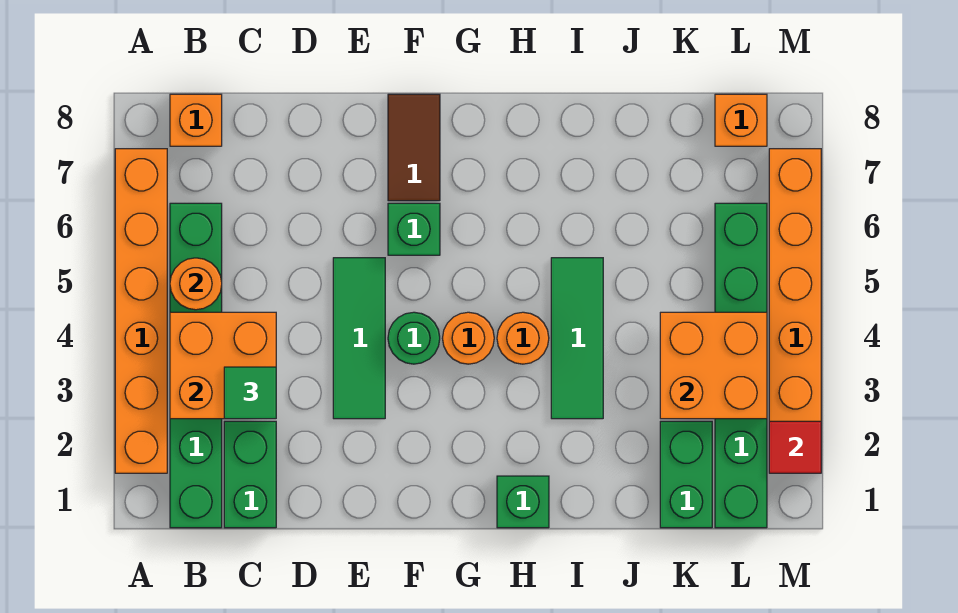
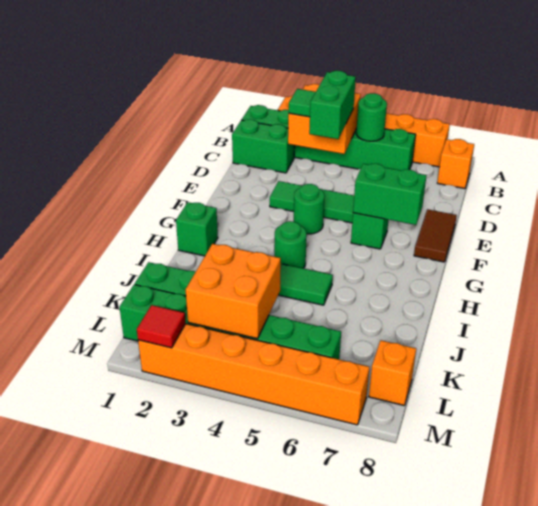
orange round brick B5 level 2 -> green round brick B5 level 2
none -> green brick C4:D4 level 3
none -> green brick F6:F7 level 2
brown tile F7:F8 level 1 -> brown tile E8:F8 level 1
orange round brick G4 level 1 -> none
orange round brick H4 level 1 -> green round brick H4 level 1

